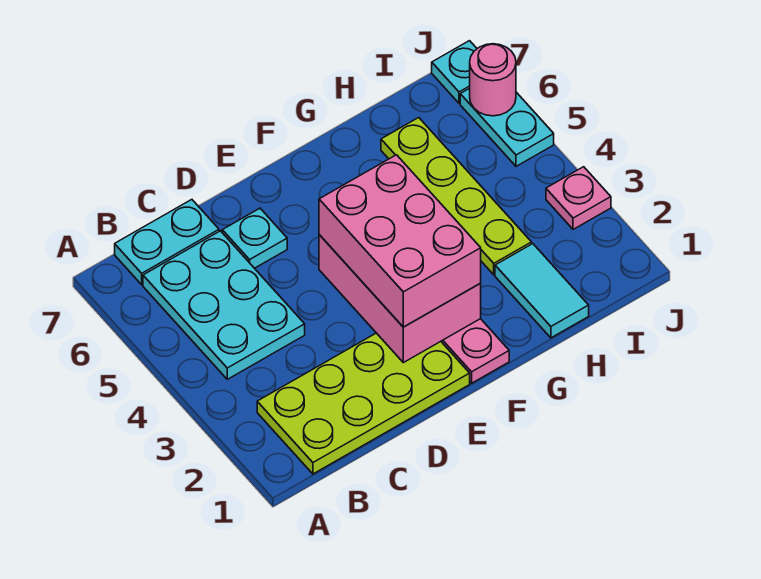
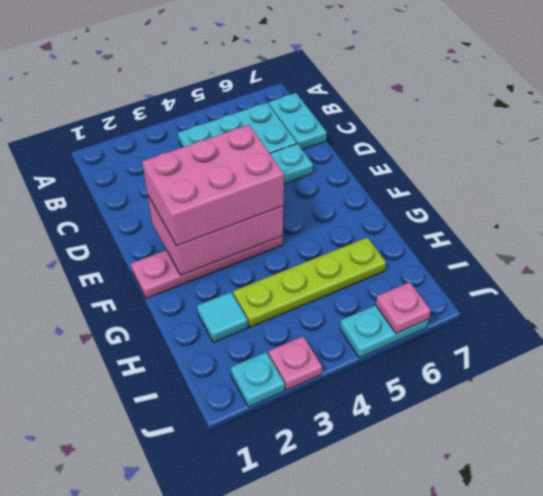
lime plate B1:E2 level 1 -> none
cyan tile H1:H2 level 1 -> cyan tile H2 level 1
pink round brick J6 level 2 -> pink plate J6 level 2
cyan plate J7 level 1 -> cyan plate J2 level 1

